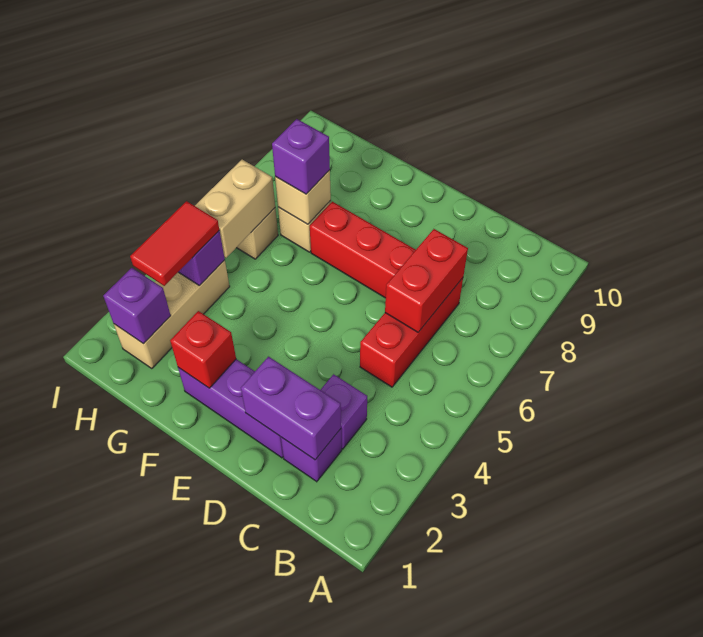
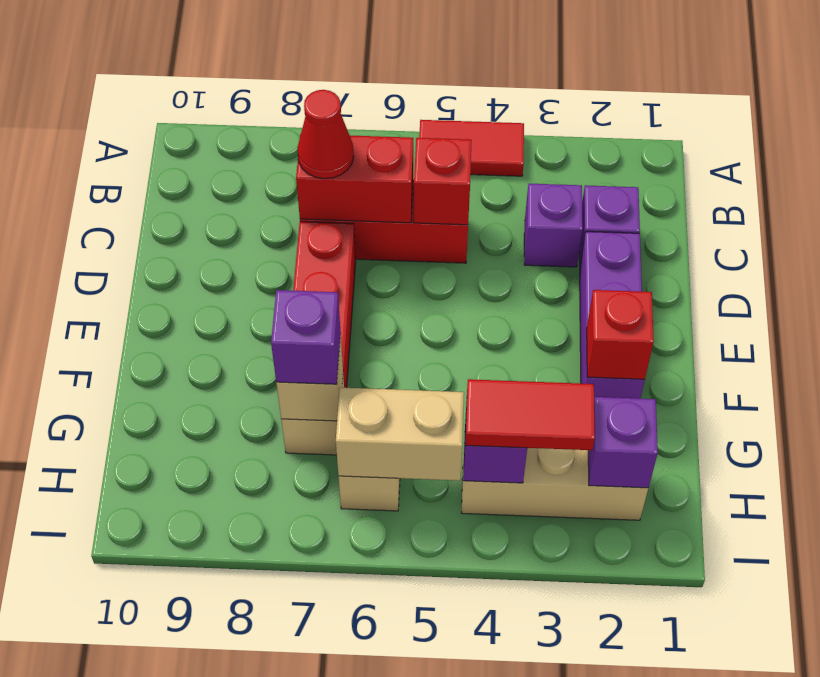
none -> red tile A4:A5 level 1
purple brick C2:D2 level 2 -> none
none -> red brick C5 level 2
none -> red cone C7 level 3

